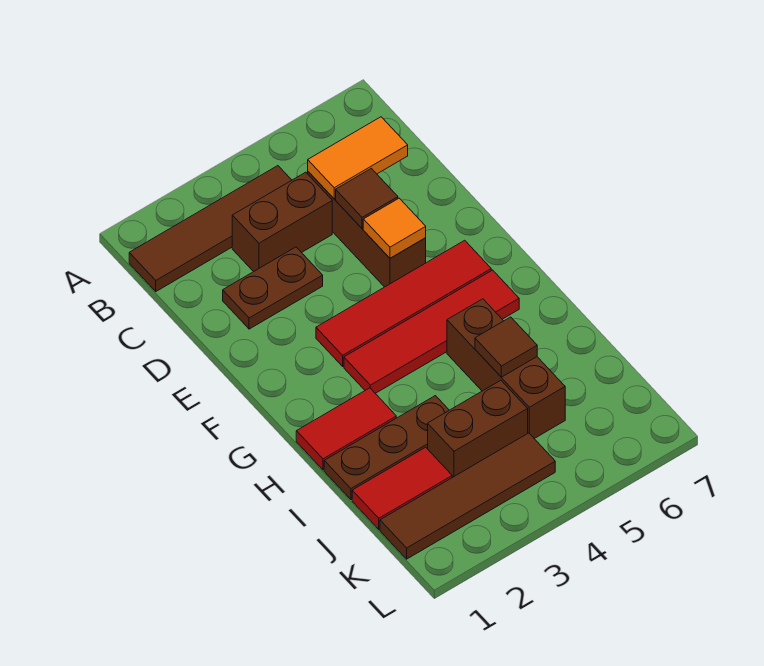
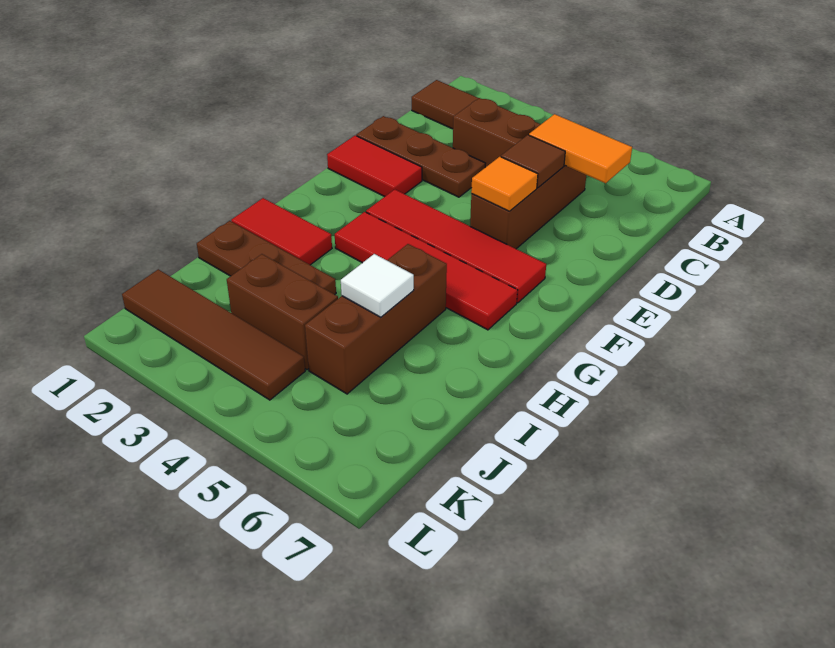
brown plate D2:D3 level 1 -> brown plate D1:D3 level 1
brown tile I5 level 2 -> white tile I5 level 2
red tile J1:J2 level 1 -> red tile E1:E2 level 1

